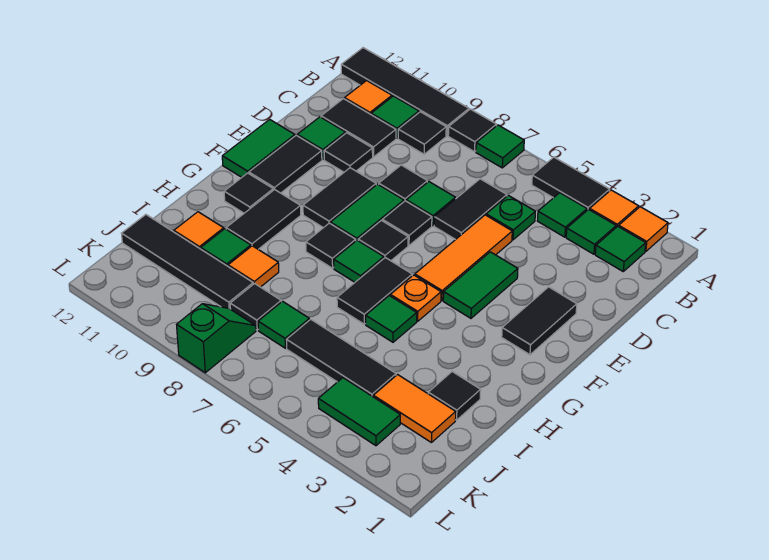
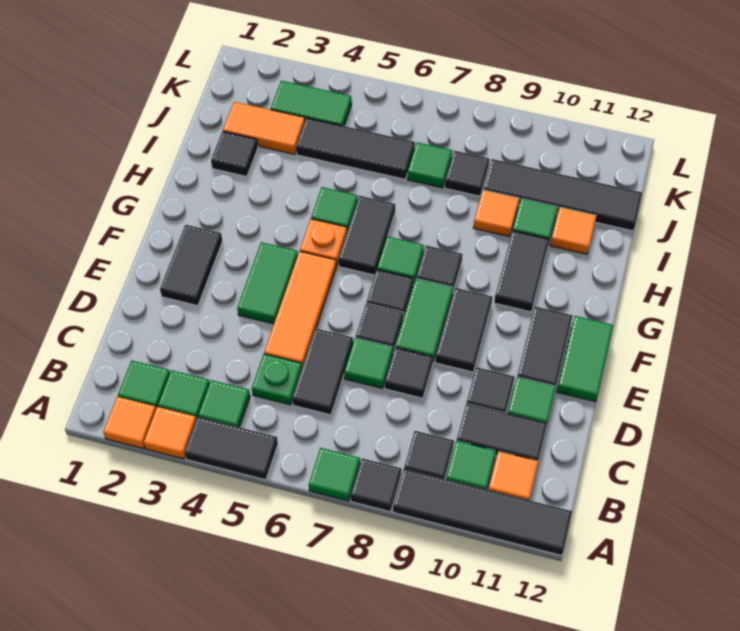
black tile G11 level 1 -> none
green slope K8:L8 level 1 top L -> none

